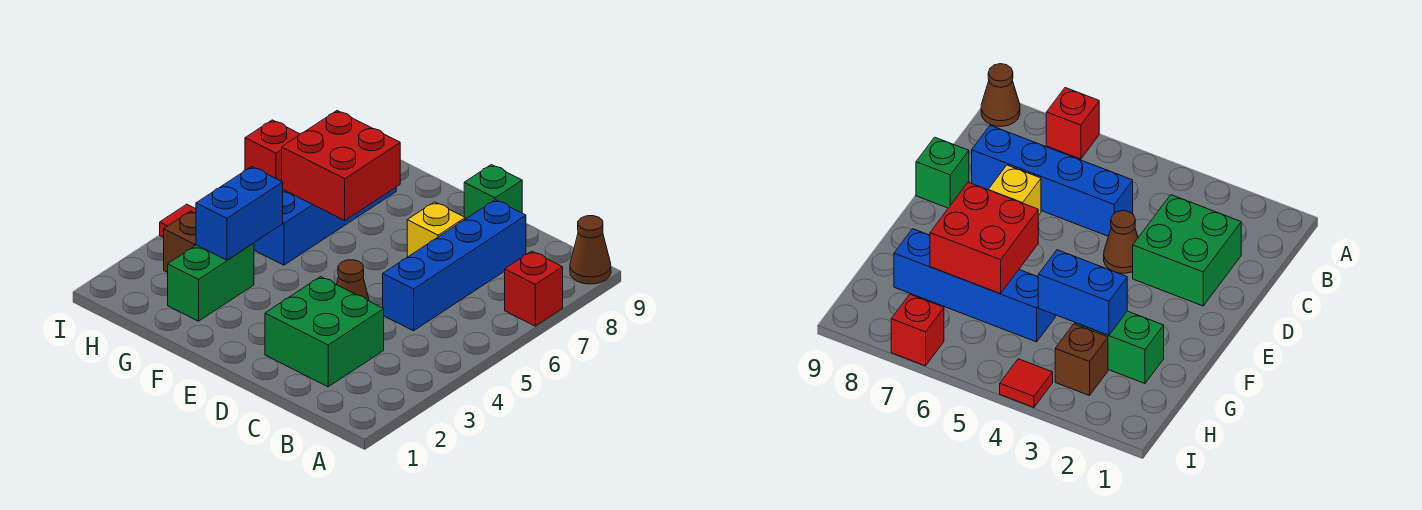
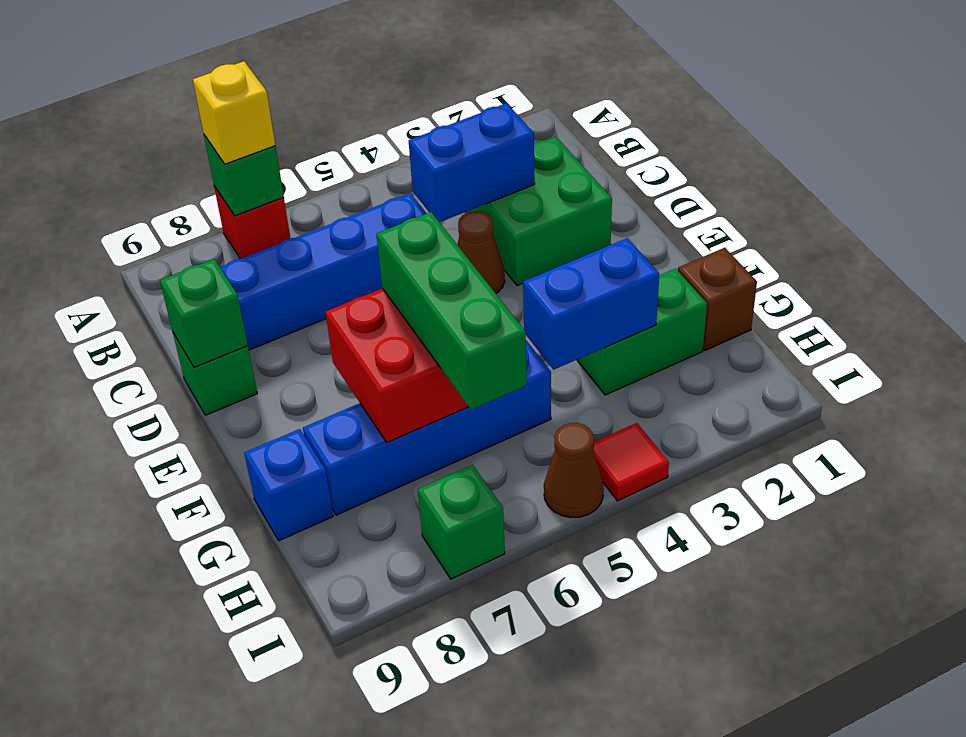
none -> green brick A7 level 2
brown cone A9 level 1 -> brown cone I5 level 1
none -> blue brick C3:C4 level 2
yellow brick D7 level 1 -> yellow brick A7 level 3
none -> green brick D9 level 2
none -> green brick F6:H6 level 3
none -> blue brick G9 level 1
brown brick H3 level 1 -> brown brick G1 level 1
red brick I7 level 1 -> green brick I7 level 1

